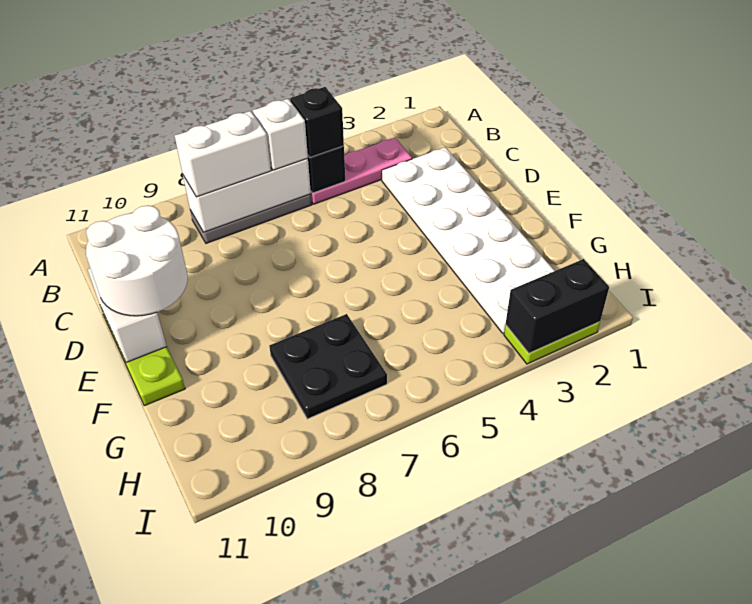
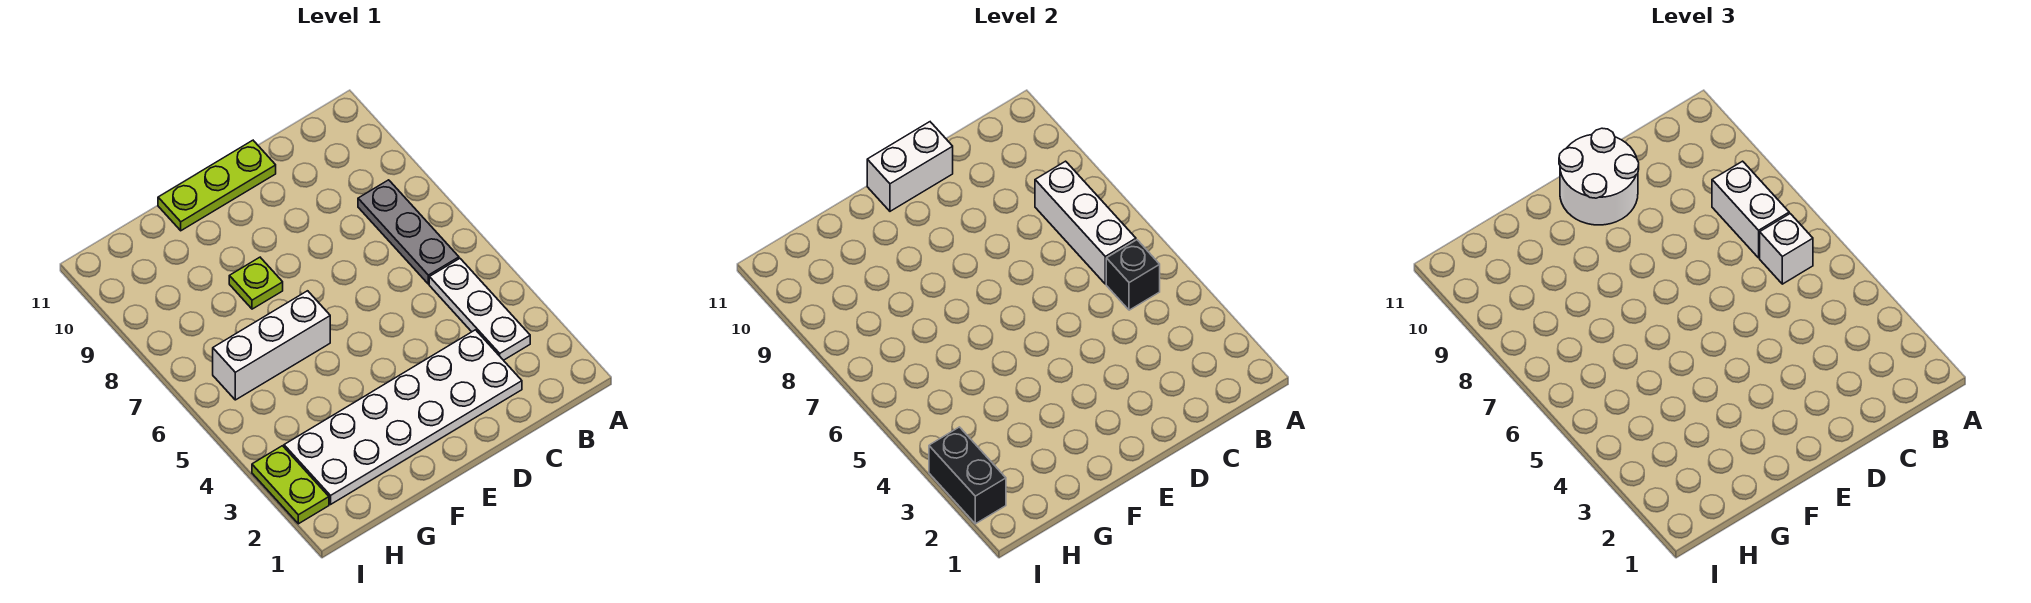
pink plate B3:B5 level 1 -> white plate B3:B5 level 1
black brick B5 level 3 -> none
none -> white brick F6:H6 level 1
none -> lime plate F8 level 1
black plate G7:H8 level 1 -> none

